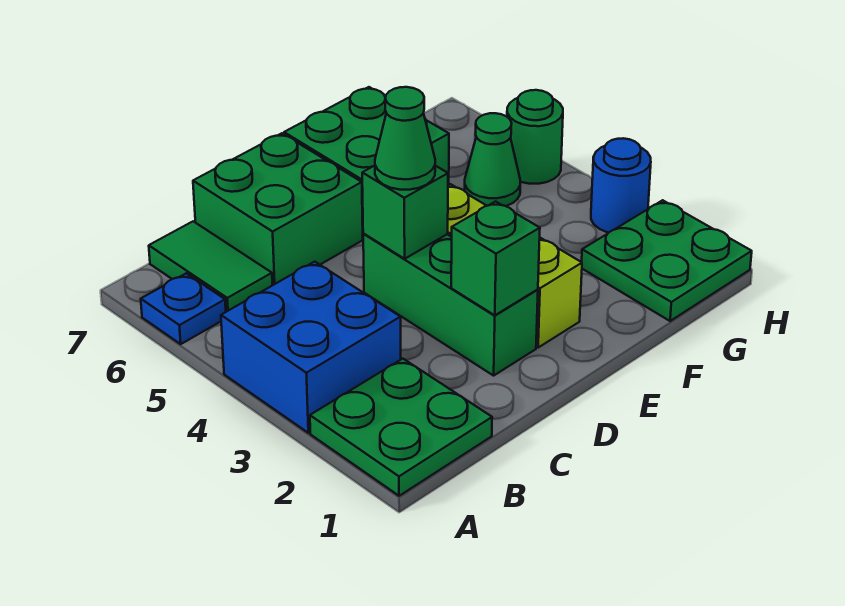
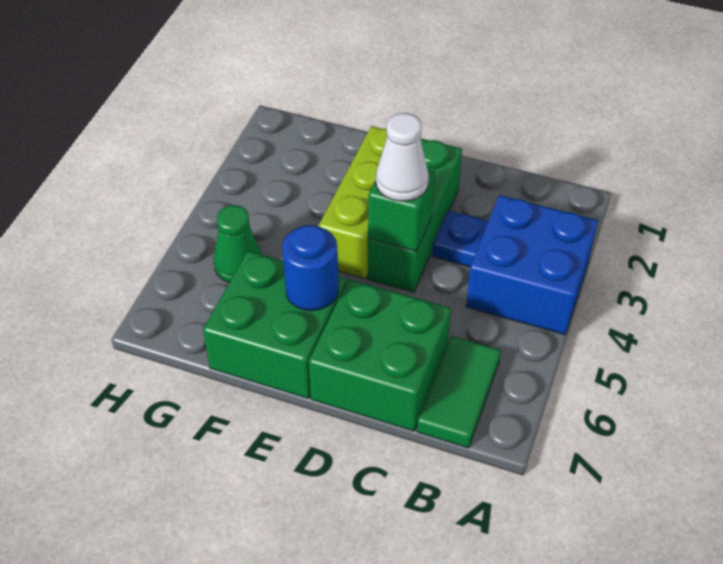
green plate A1:B2 level 1 -> none
blue plate A6 level 1 -> blue plate C3 level 1
green brick D2 level 2 -> none
green cone D4 level 3 -> white cone D4 level 3
green plate G1:H2 level 1 -> none
blue round brick H3 level 1 -> blue round brick E6 level 2
green round brick H5 level 1 -> none

